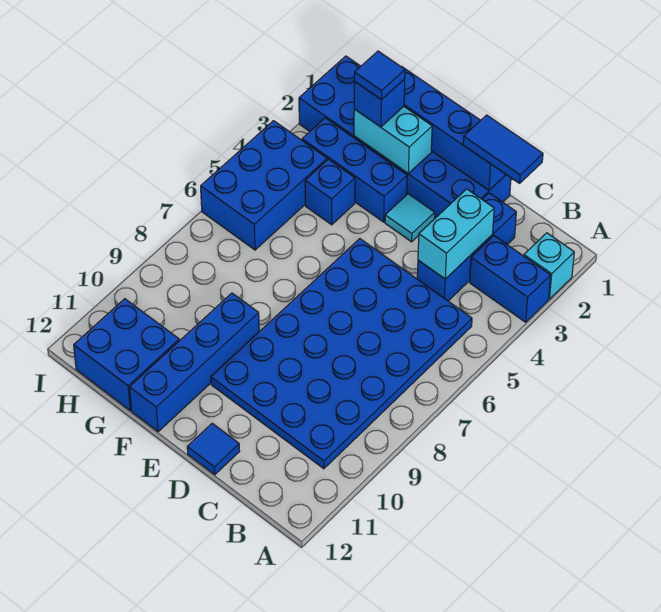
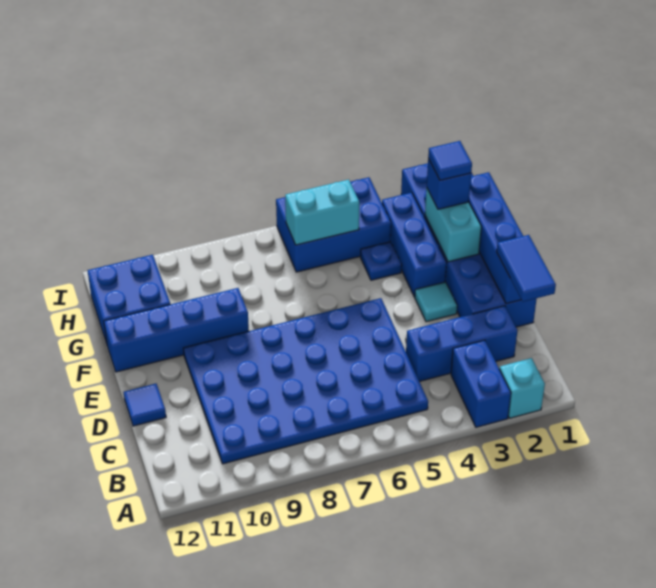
cyan brick C3:C4 level 2 -> cyan brick H5:H6 level 2
blue brick G4 level 1 -> blue plate G4 level 1

